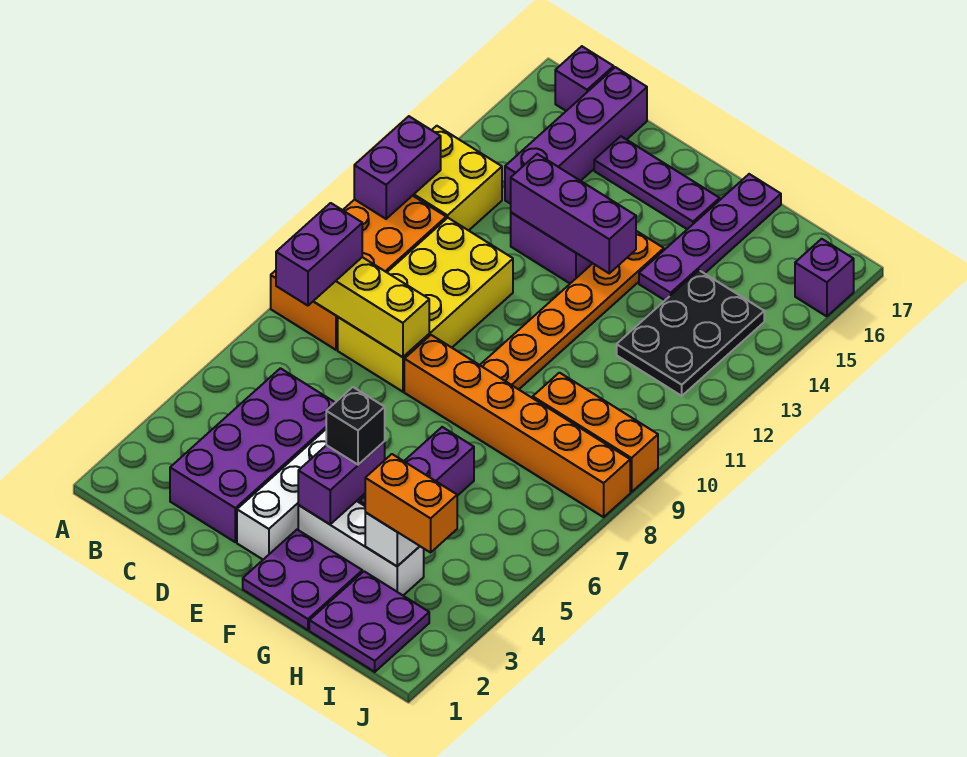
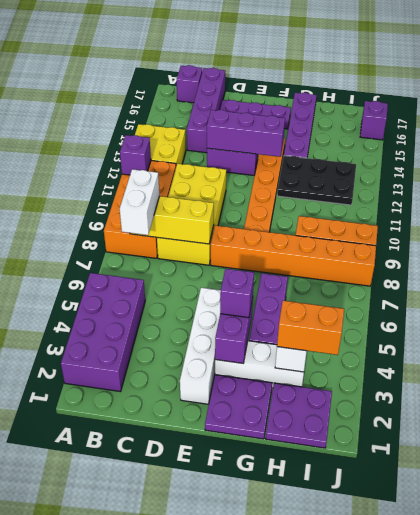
purple brick A11:A12 level 2 -> purple brick A11 level 2
purple brick B7:B8 level 3 -> white brick B7:B8 level 3
purple brick C2:D5 level 1 -> purple brick A2:B5 level 1
black brick F4 level 3 -> purple brick F4 level 3
black plate H12:I14 level 1 -> black plate G12:I13 level 1

